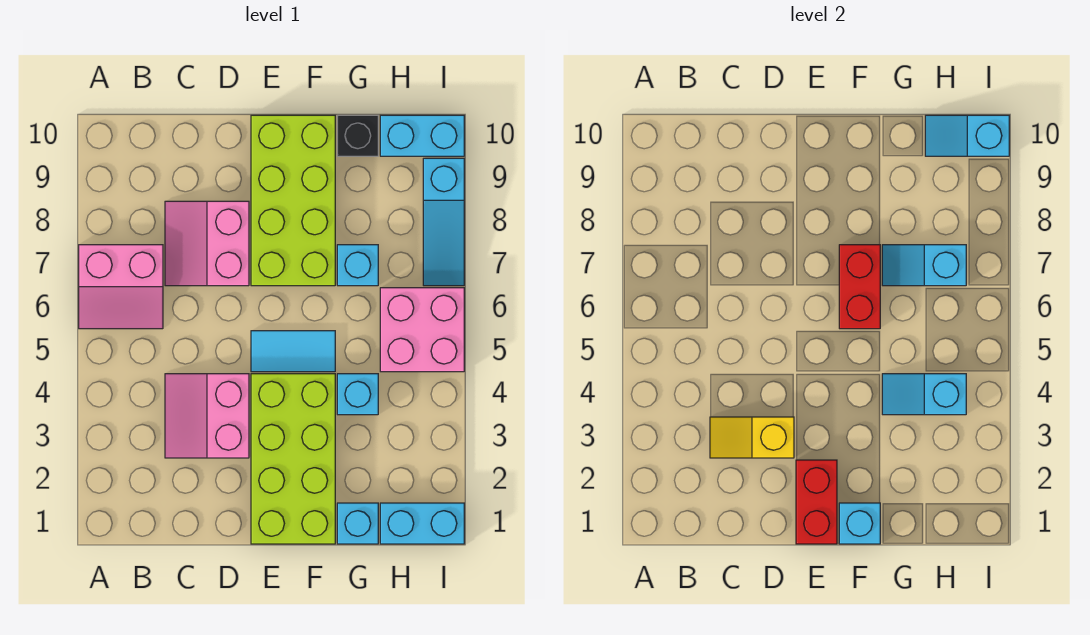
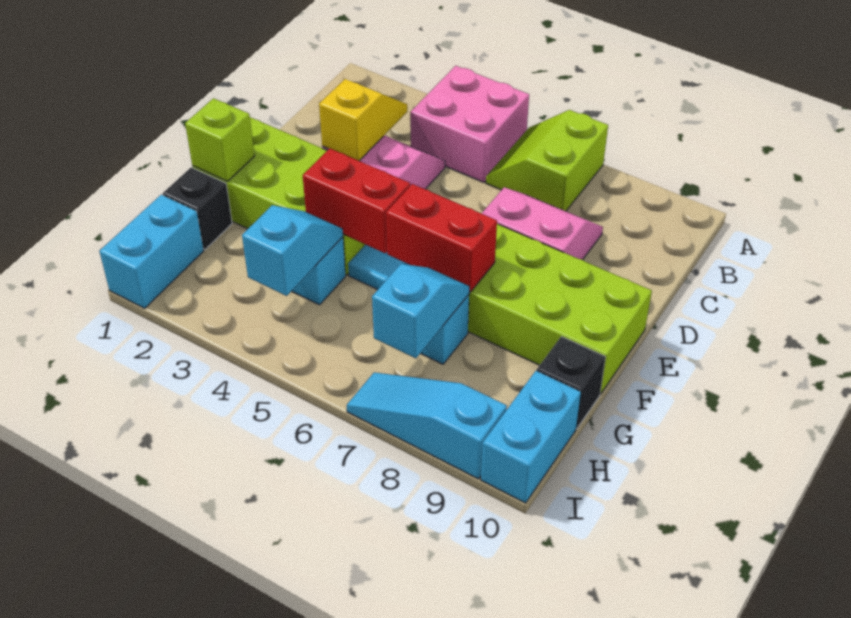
pink slope A6:B7 level 1 top 7 -> lime slope A6:B7 level 1 top 7
red brick E1:E2 level 2 -> red brick F4:F5 level 2
cyan brick F1 level 2 -> lime brick F1 level 2
cyan brick G1 level 1 -> black brick G1 level 1
pink brick H5:I6 level 1 -> pink brick A4:B5 level 1
cyan slope H10:I10 level 2 top I -> none

